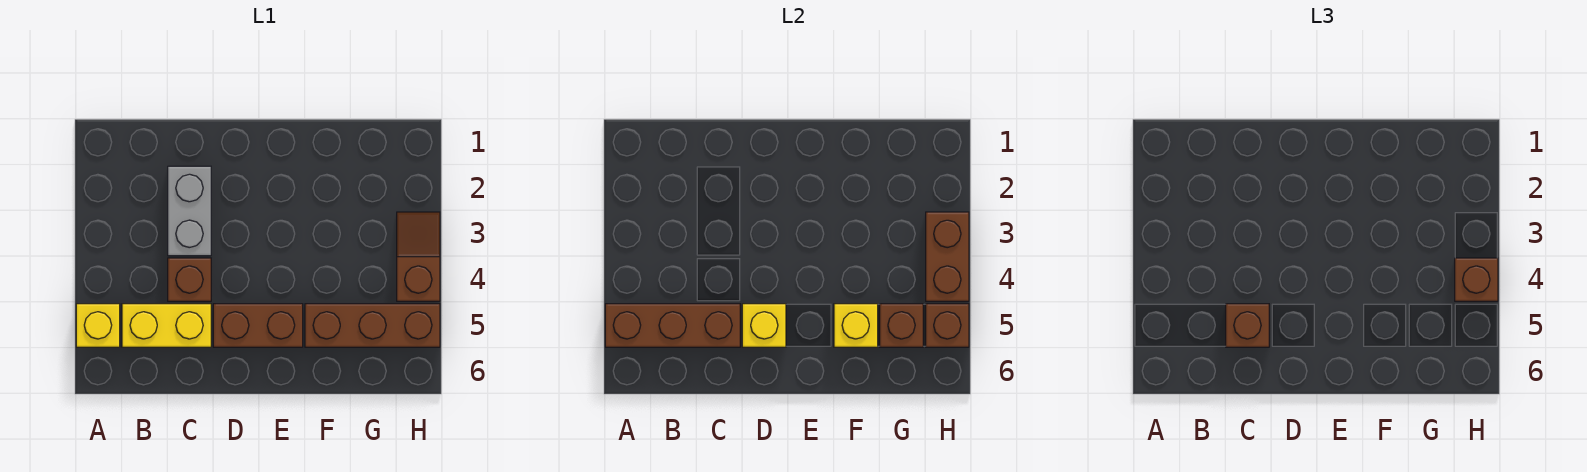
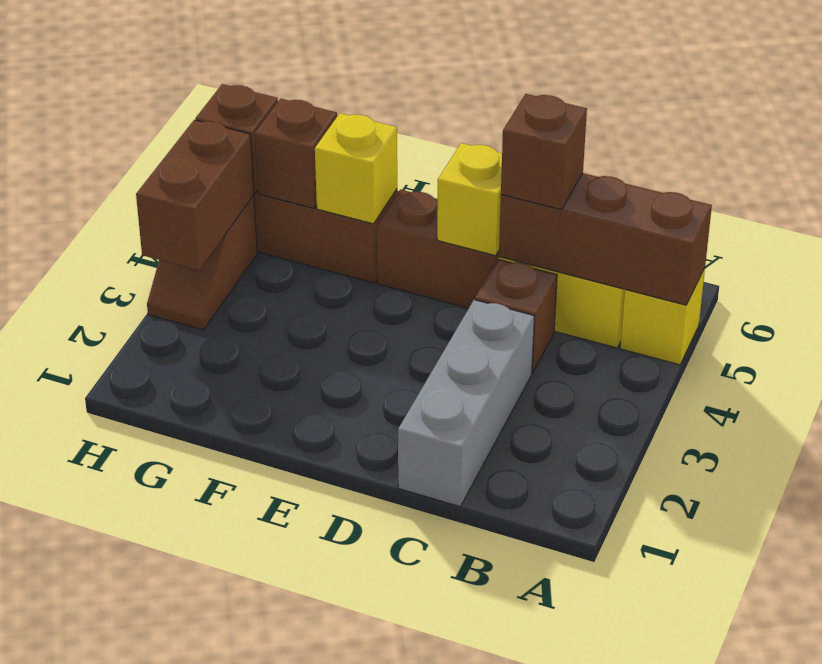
grey brick C2:C3 level 1 -> grey brick C1:C3 level 1
brown brick H4 level 3 -> none

